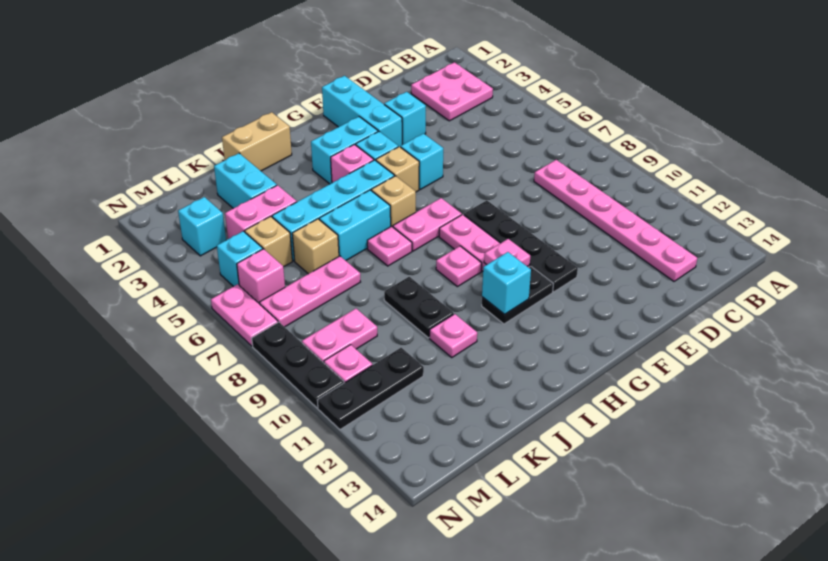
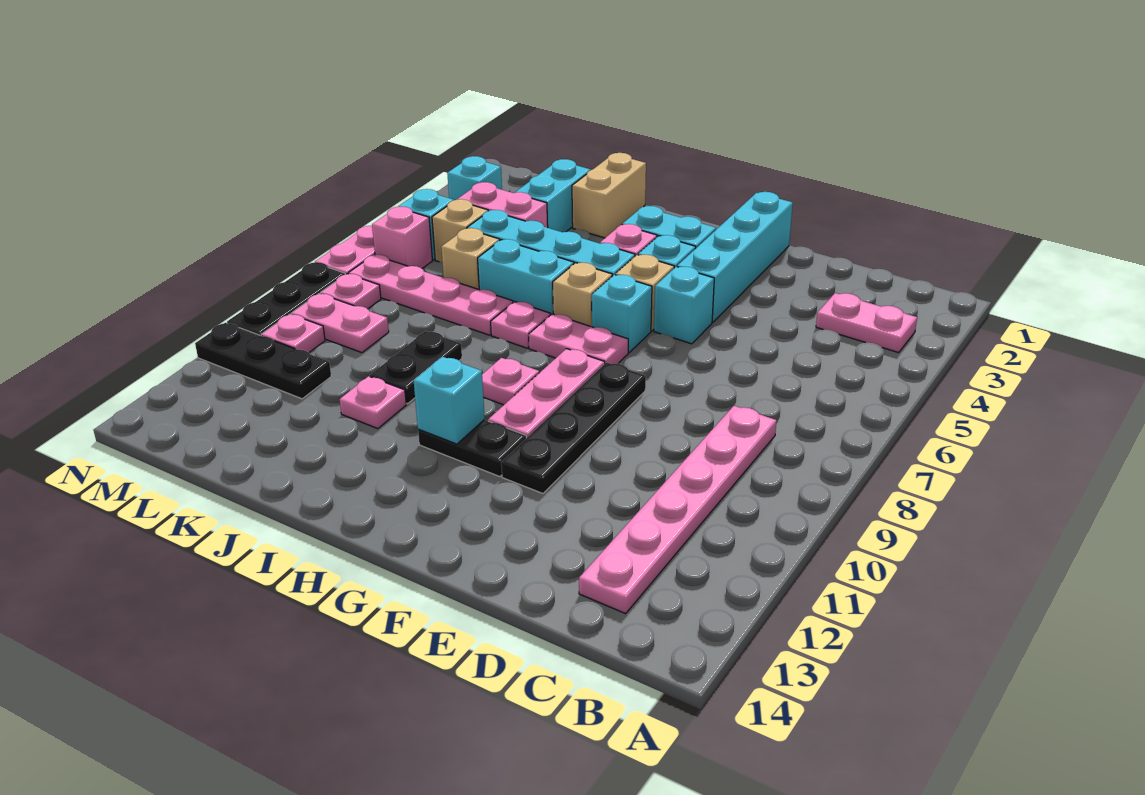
pink plate B2:C3 level 1 -> pink plate B3:C3 level 1
cyan brick E3 level 1 -> cyan brick G6 level 1
cyan brick F1:F3 level 1 -> cyan brick F1:F4 level 1
pink plate G10 level 2 -> pink plate M8 level 1
tan brick I1:J1 level 1 -> tan brick J1:J2 level 1
pink plate K7:M7 level 1 -> pink plate J7:M7 level 1

